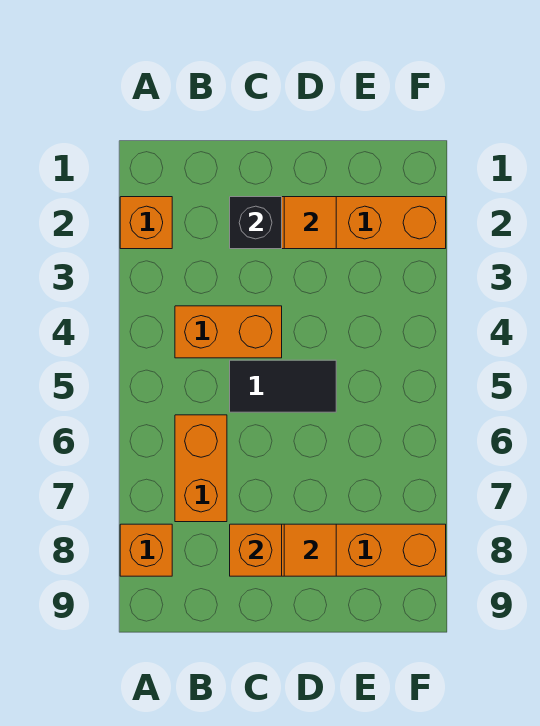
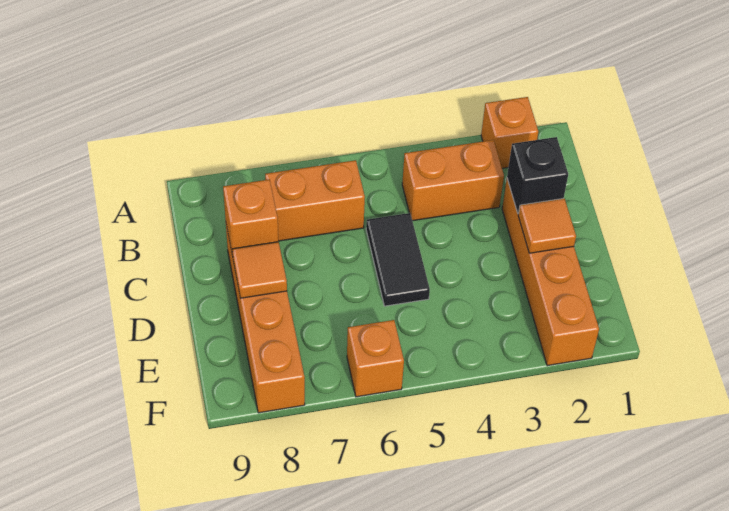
orange brick A8 level 1 -> orange brick F6 level 1
orange brick B4:C4 level 1 -> orange brick B3:B4 level 1

